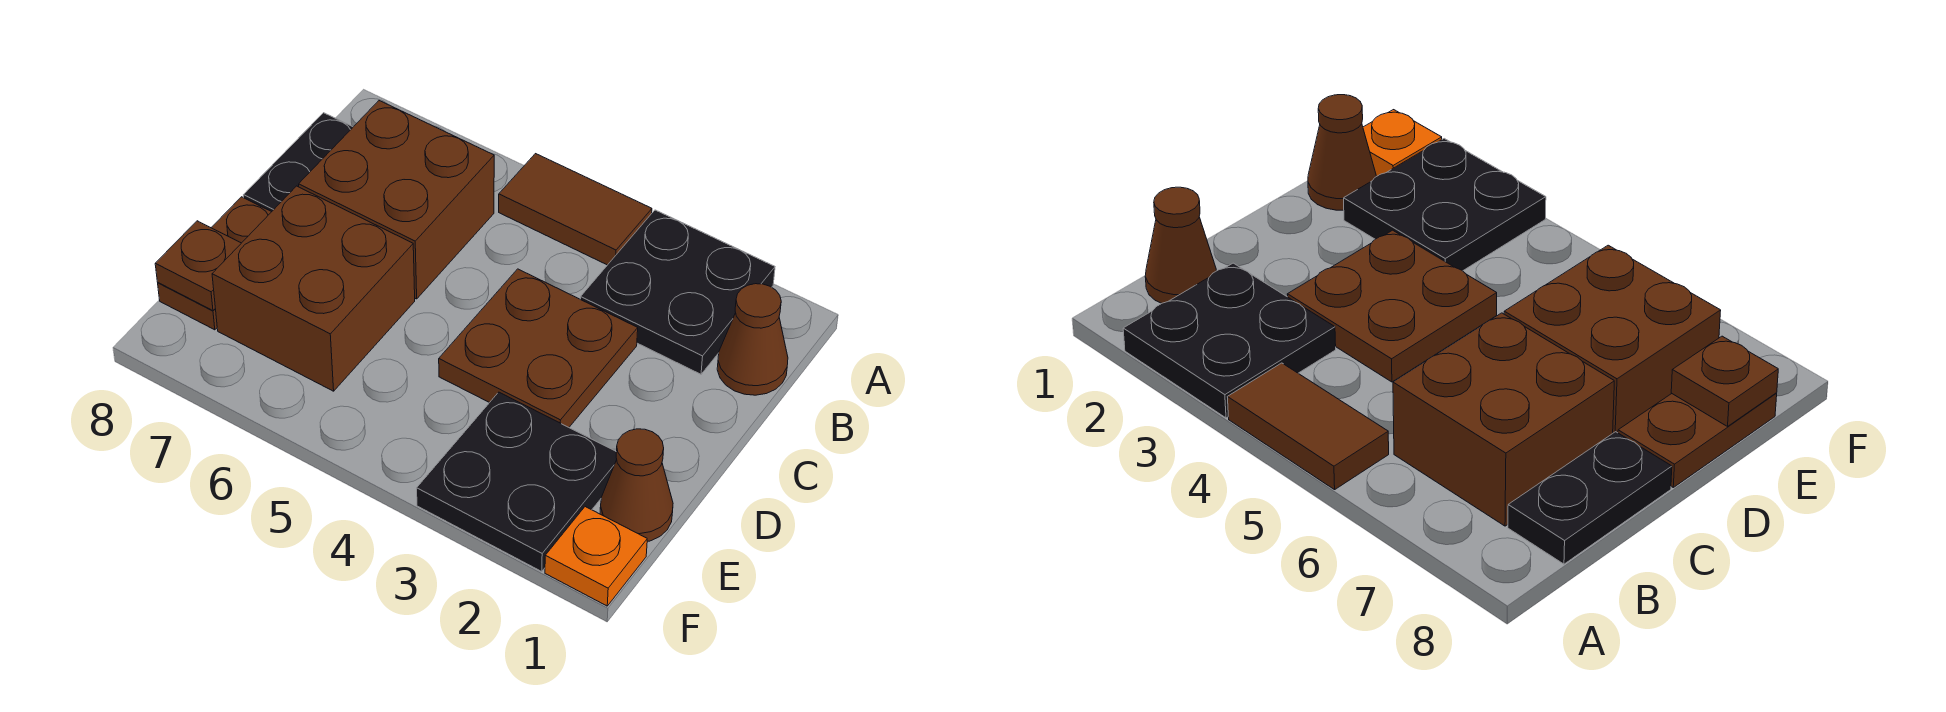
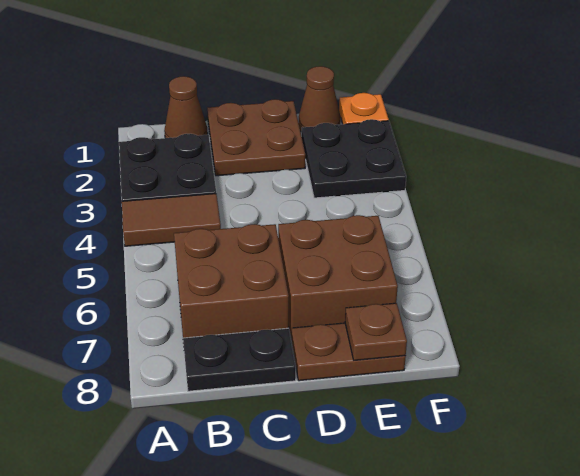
brown tile A4:A5 level 1 -> brown tile A4:B4 level 1
brown plate C3:D4 level 1 -> brown plate C1:D2 level 1

